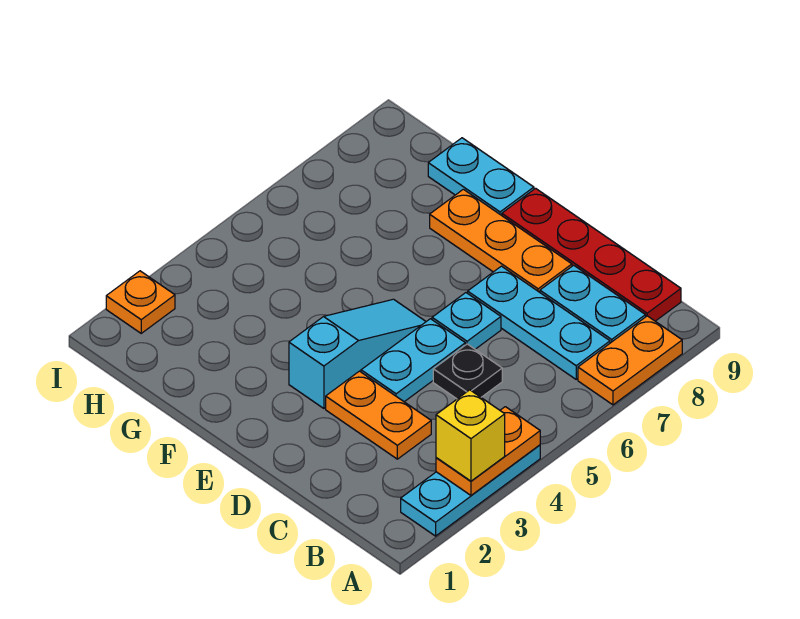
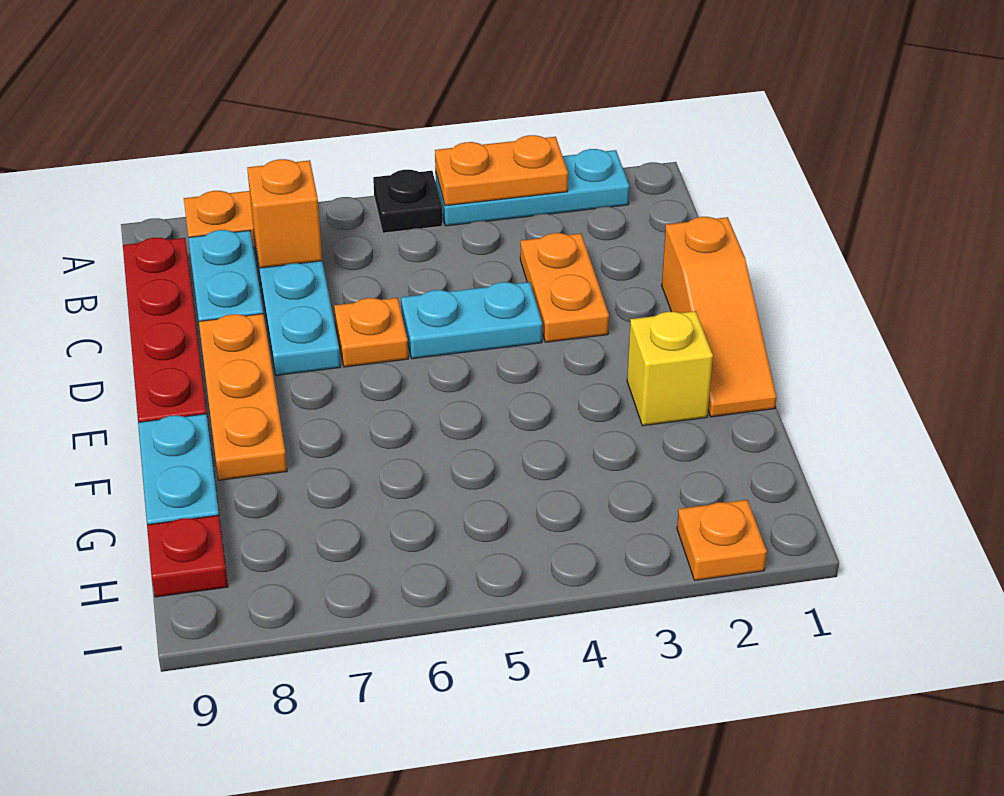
yellow brick A3 level 3 -> yellow brick F2 level 1
none -> orange brick B7 level 2
black plate C5 level 1 -> black plate A5 level 1
none -> orange slope D1:F1 level 1 top D
cyan plate D6 level 1 -> orange plate D6 level 1
cyan slope E3:E5 level 1 top 3 -> none
none -> red plate H9 level 1

